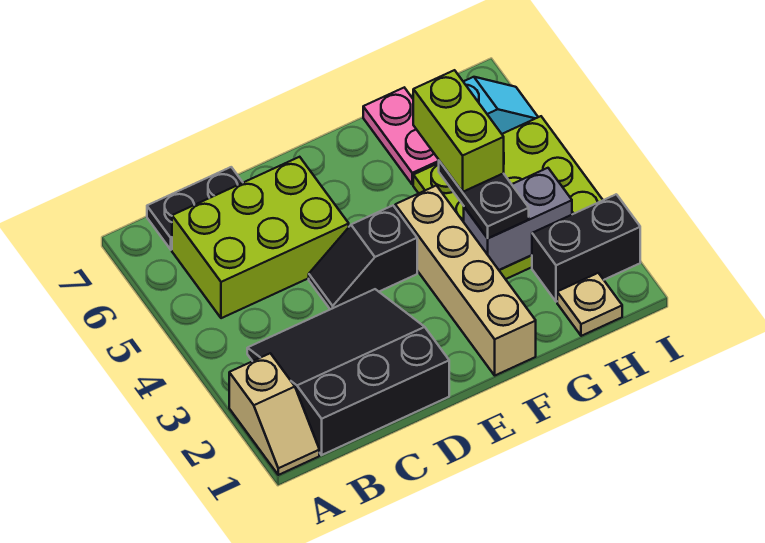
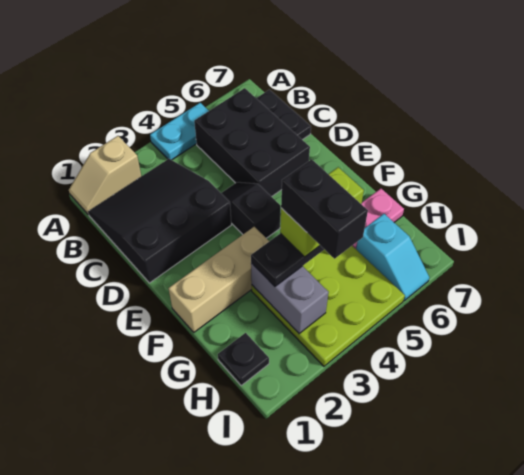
none -> cyan plate A4:A5 level 1
black slope B1:D3 level 1 top 1 -> black slope B1:D3 level 1 top D
lime brick B5:D6 level 1 -> black brick B5:D6 level 1
tan brick F1:F4 level 1 -> tan brick F1:F3 level 1
tan plate H1 level 1 -> black plate H1 level 1
black brick H2:I2 level 1 -> black brick G4:H4 level 5

